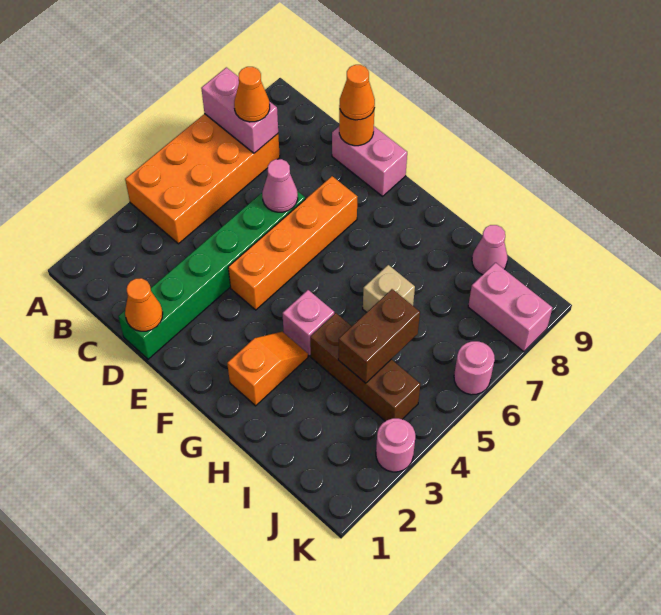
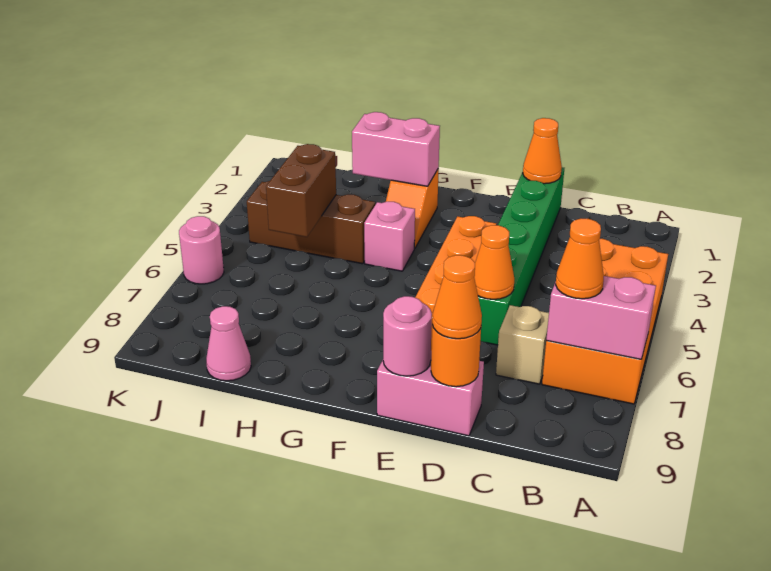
pink cone D6 level 2 -> orange cone D6 level 2
tan brick H6 level 1 -> tan brick C7 level 1
pink brick J8:K8 level 1 -> pink brick G2:H2 level 2
pink round brick K3 level 1 -> pink round brick E9 level 2

